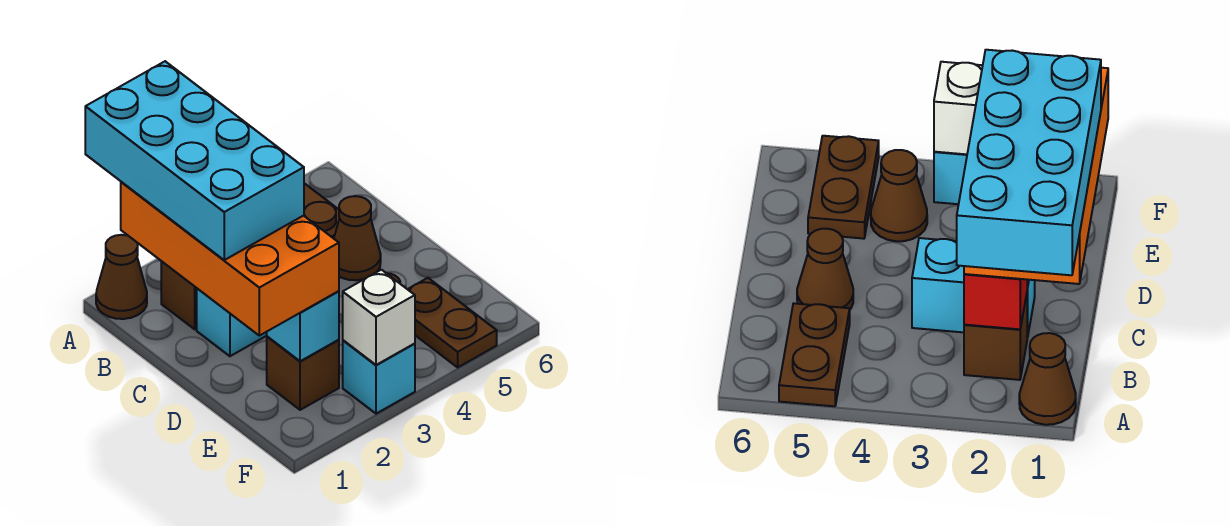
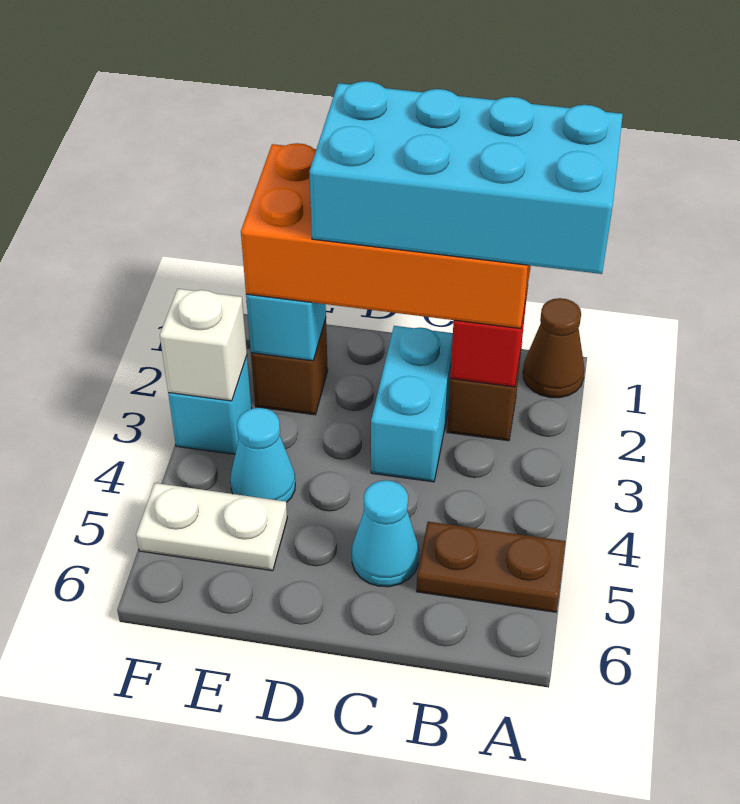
brown cone C5 level 1 -> cyan cone C5 level 1
brown cone E4 level 1 -> cyan cone E4 level 1
brown plate E5:F5 level 1 -> white plate E5:F5 level 1

